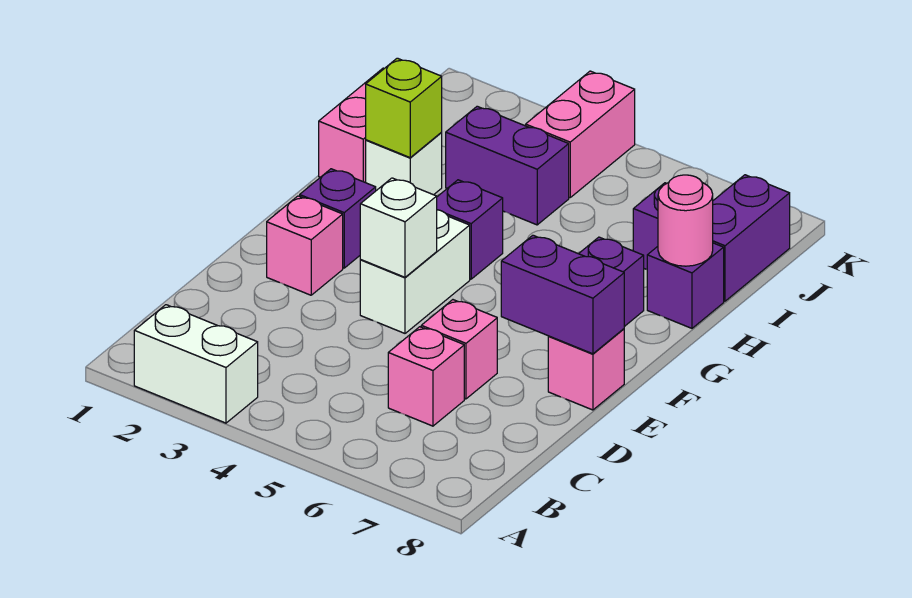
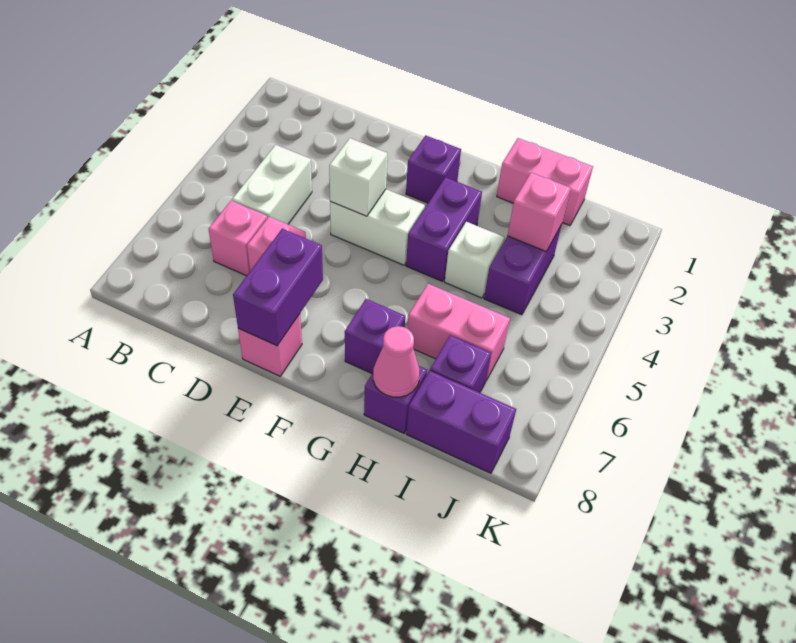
white brick A2:A3 level 1 -> white brick C4:C5 level 1
pink brick E2 level 1 -> pink brick I3 level 2
purple brick G4 level 1 -> purple brick G3:G4 level 1
white brick H2 level 1 -> white brick H4 level 1
lime brick H2 level 2 -> none
pink round brick H8 level 2 -> pink cone H8 level 2
pink brick J4:K4 level 1 -> pink brick H6:I6 level 1

